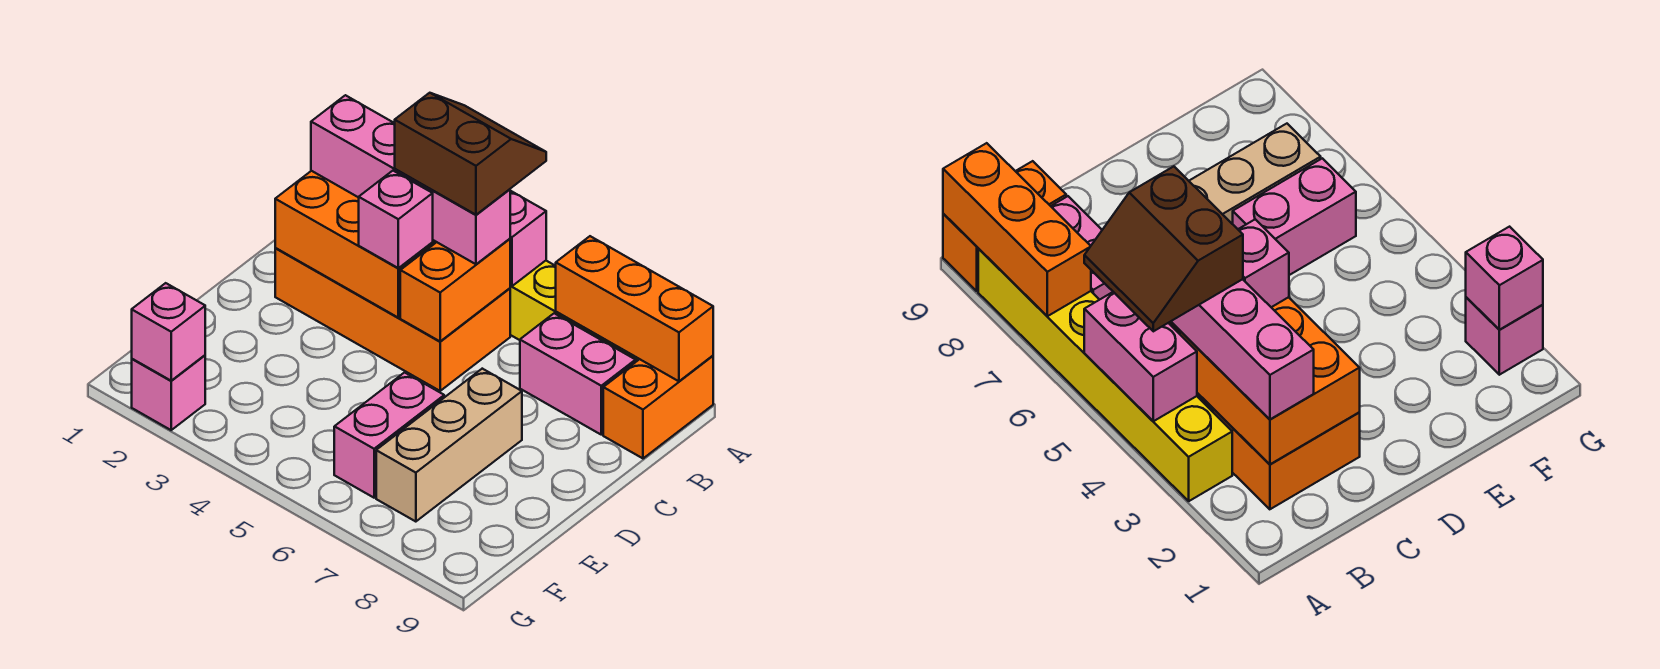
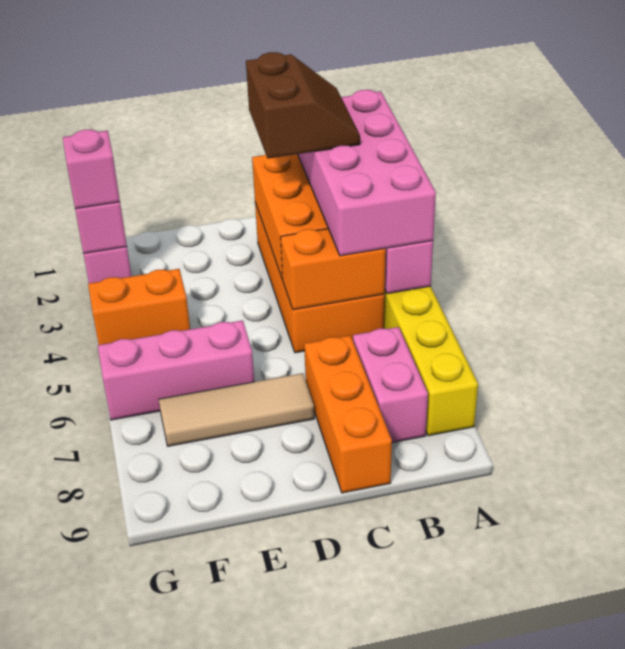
brown slope A4:B5 level 4 top B -> brown slope B2:C3 level 4 top C
orange brick A7:A9 level 2 -> orange brick C7:C9 level 1
orange brick A9:B9 level 1 -> orange brick F4:G4 level 1
pink brick B2:B5 level 3 -> pink brick A2:B5 level 3
pink brick C4 level 3 -> pink brick G2 level 3
tan brick D7:F7 level 1 -> tan tile D7:F7 level 1
pink brick E6:F6 level 1 -> pink brick E6:G6 level 1

